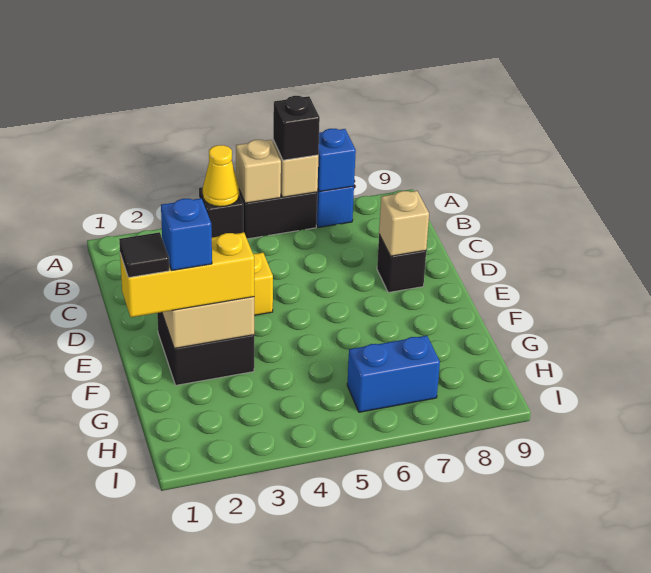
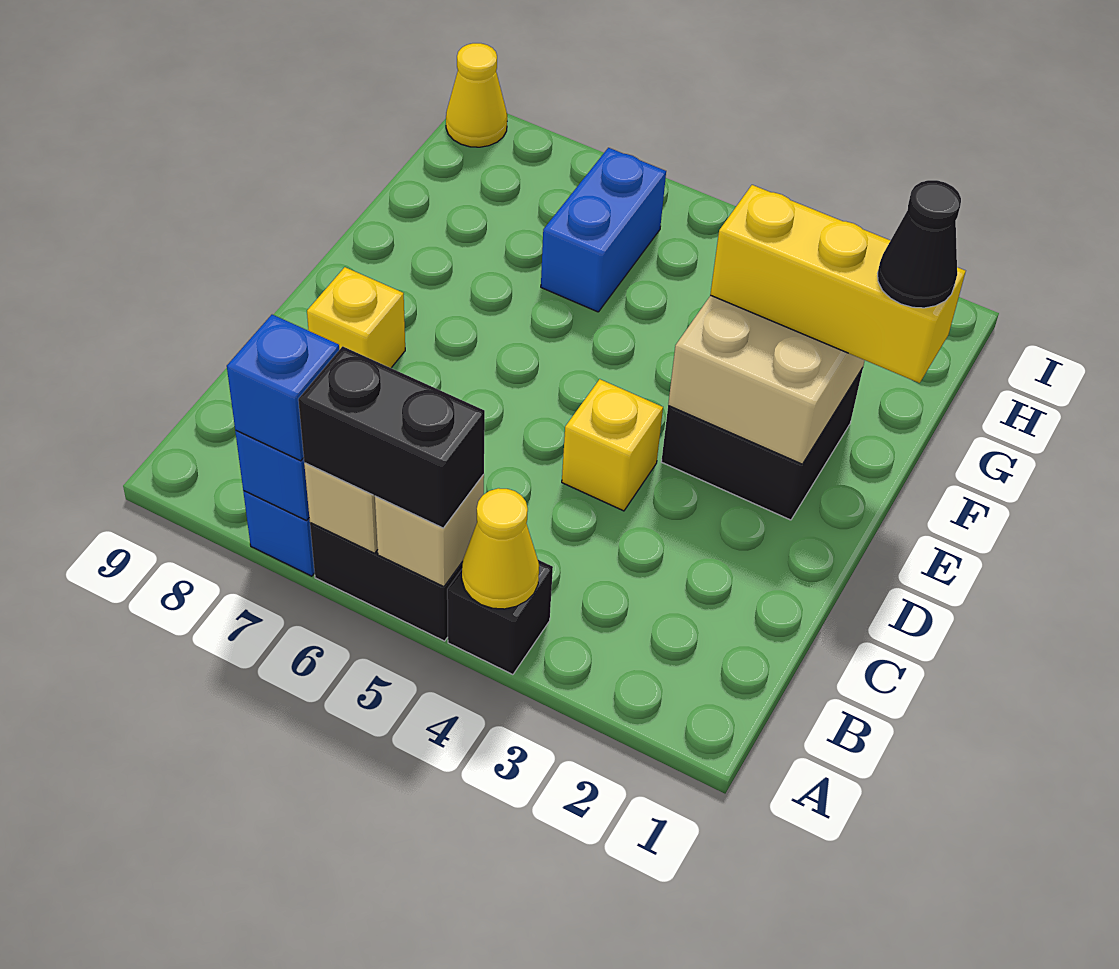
black brick A6 level 3 -> black brick A5:A6 level 3
black brick D8 level 1 -> yellow brick D8 level 1
tan brick D8 level 2 -> none
black tile F1 level 4 -> black cone F1 level 4
blue brick F2 level 4 -> blue brick A7 level 3
blue brick H6:H7 level 1 -> blue brick G6:H6 level 1
none -> yellow cone I9 level 1

